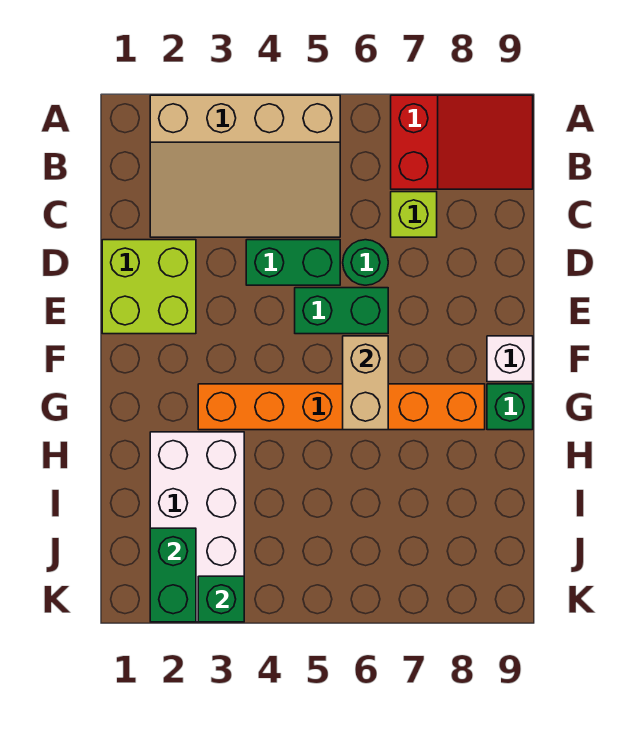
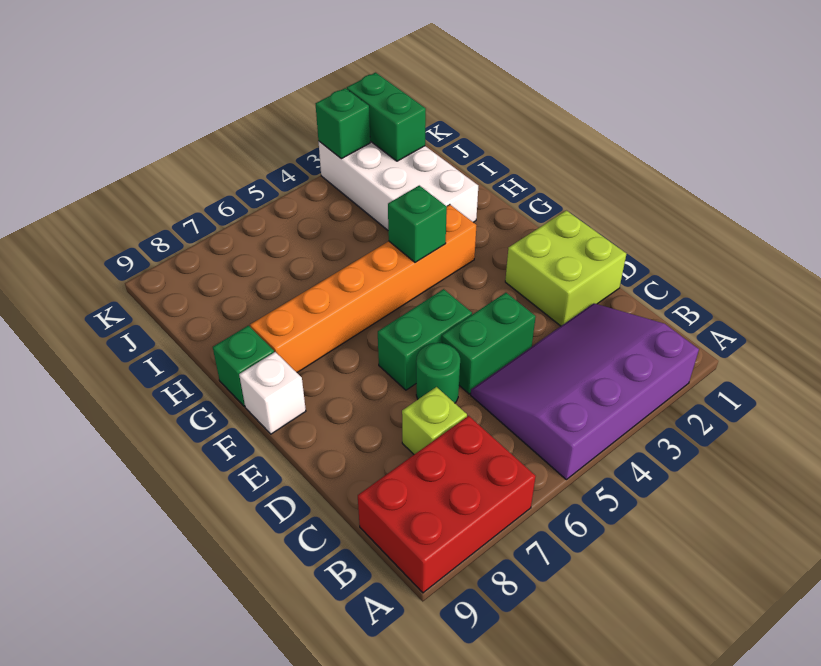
tan slope A2:C5 level 1 top A -> purple slope A2:C5 level 1 top A
red slope A7:B9 level 1 top 7 -> red brick A7:B9 level 1
tan brick F6:G6 level 2 -> none
none -> green brick G4 level 2

